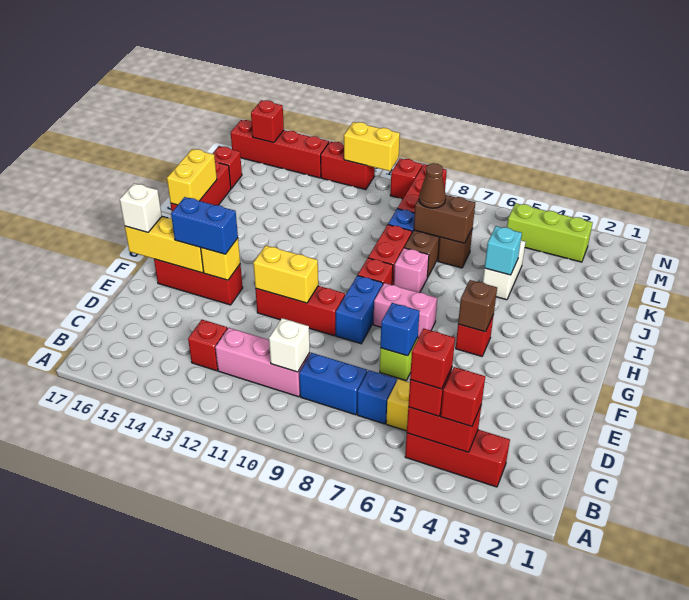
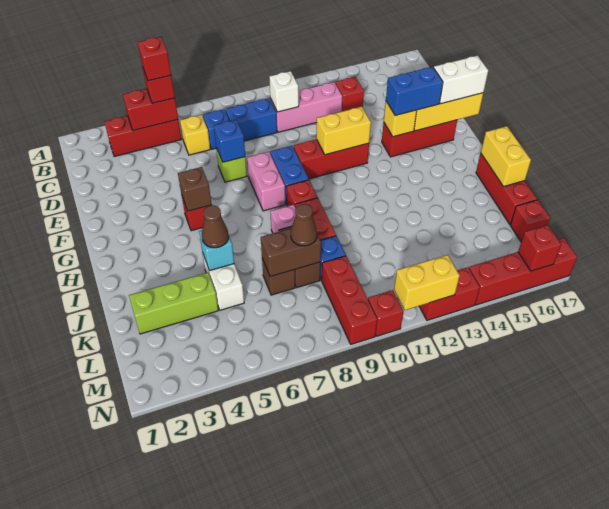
red brick B4 level 3 -> none
white brick F17 level 3 -> white brick F16:F17 level 3
pink brick G7:G8 level 1 -> pink brick F8:G8 level 1
none -> brown cone J5 level 3
lime brick M3:M5 level 1 -> lime brick K2:K4 level 1

